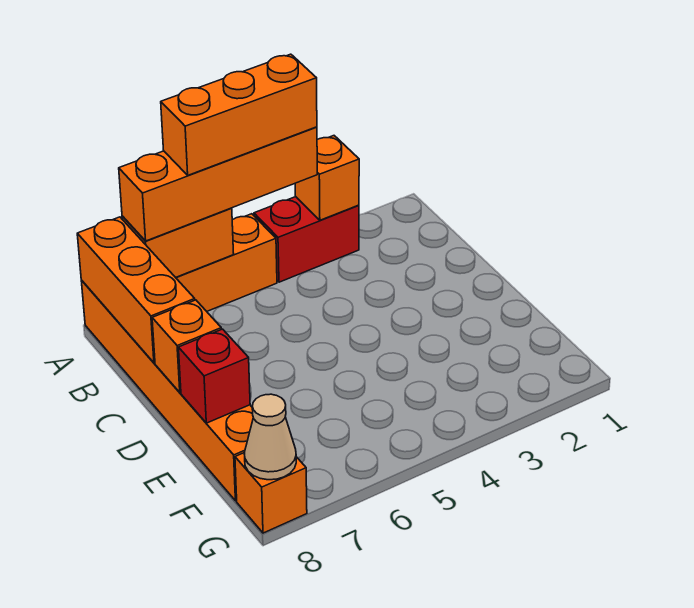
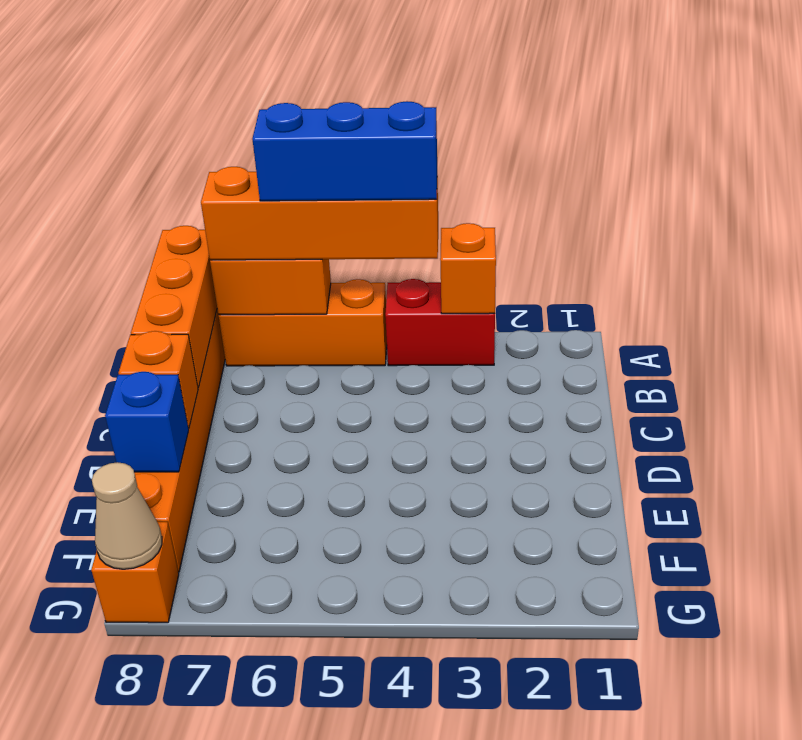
orange brick A4:A6 level 4 -> blue brick A4:A6 level 4
red brick E8 level 2 -> blue brick E8 level 2

